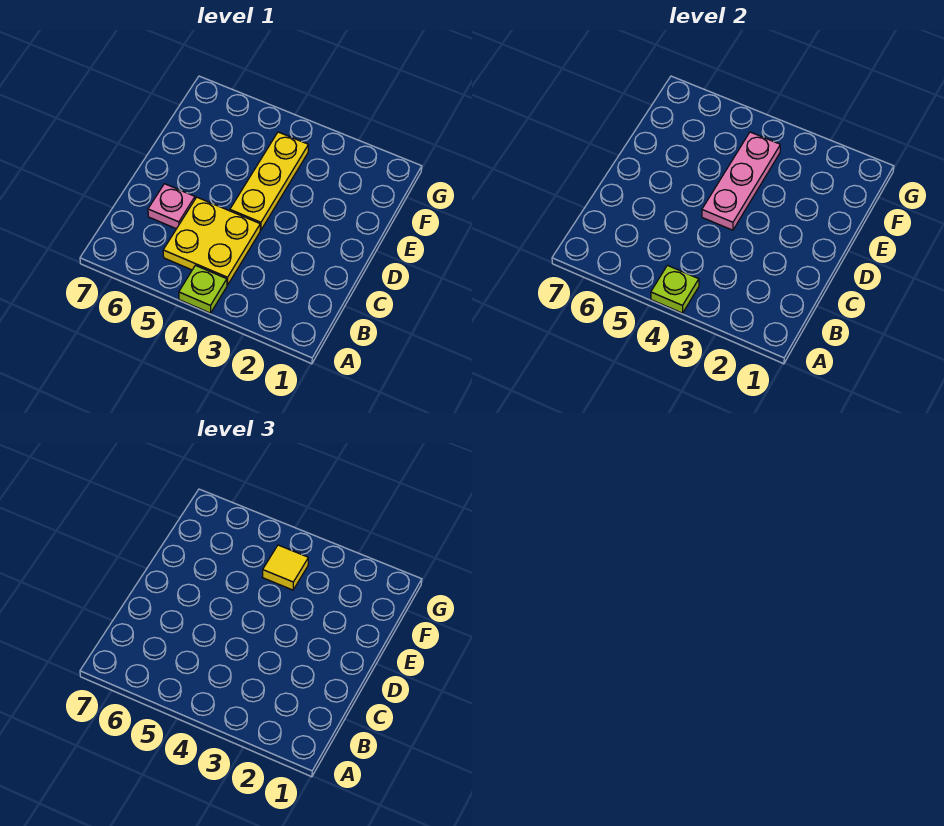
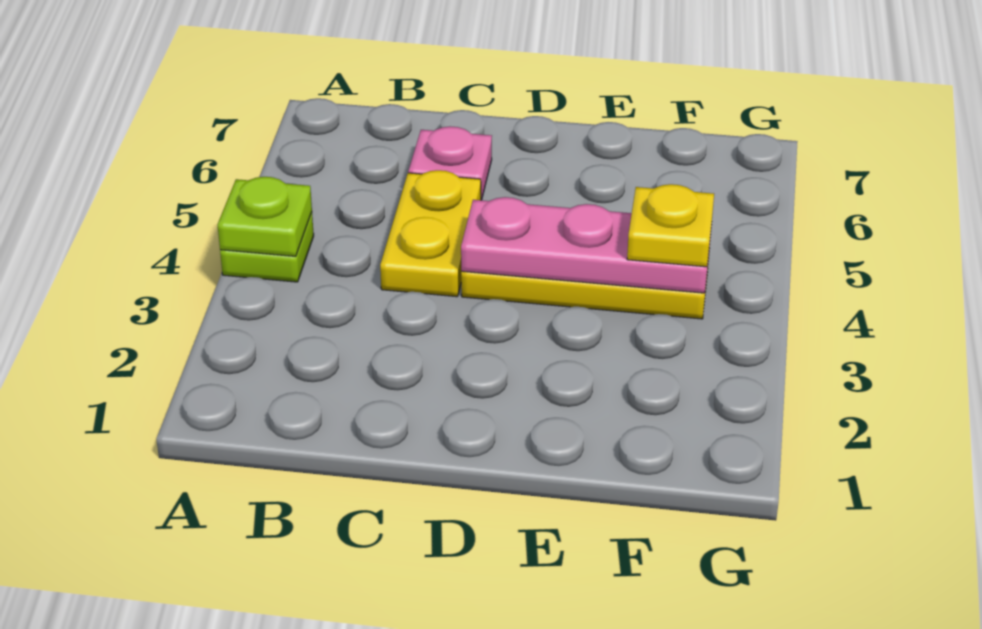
yellow plate B4:C5 level 1 -> yellow plate C4:C5 level 1
yellow tile F4 level 3 -> yellow plate F4 level 3

